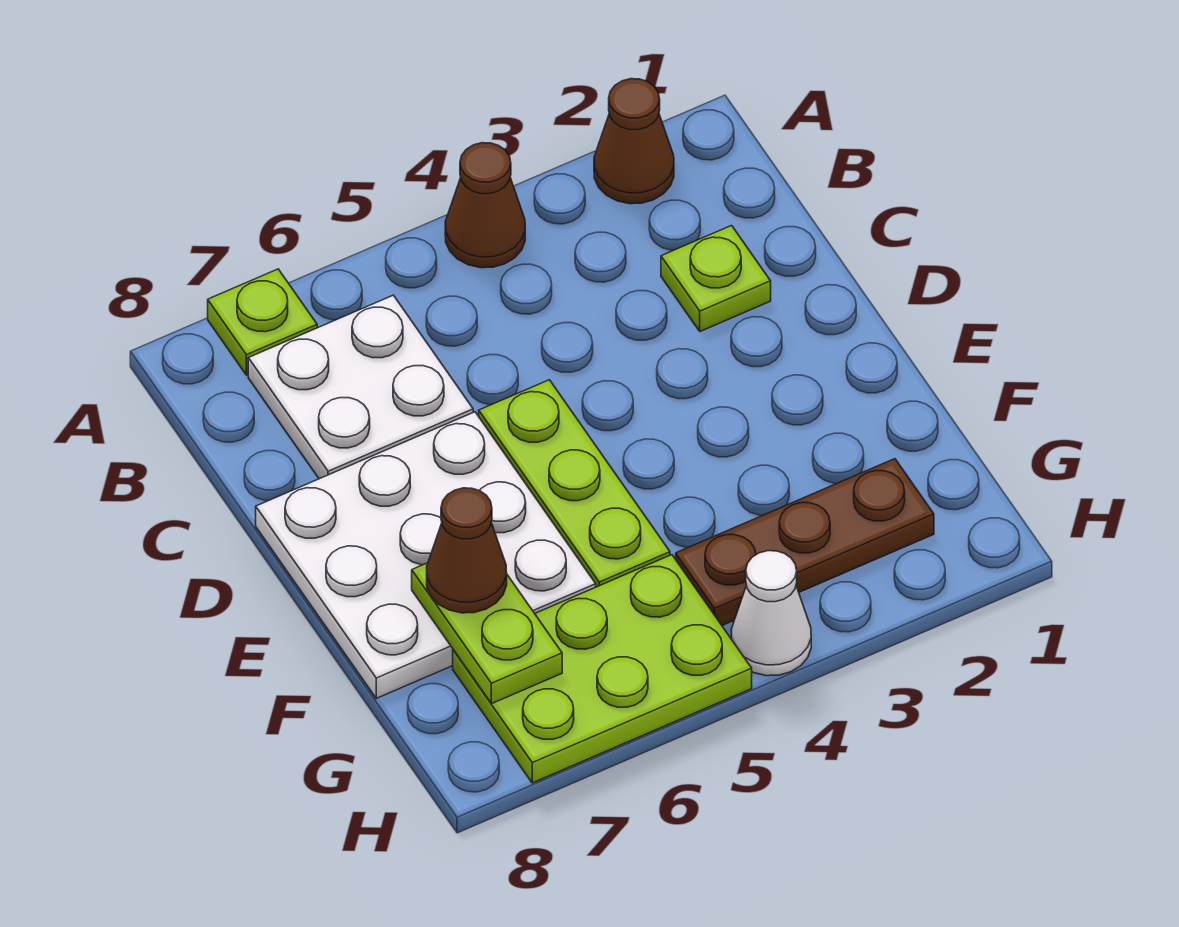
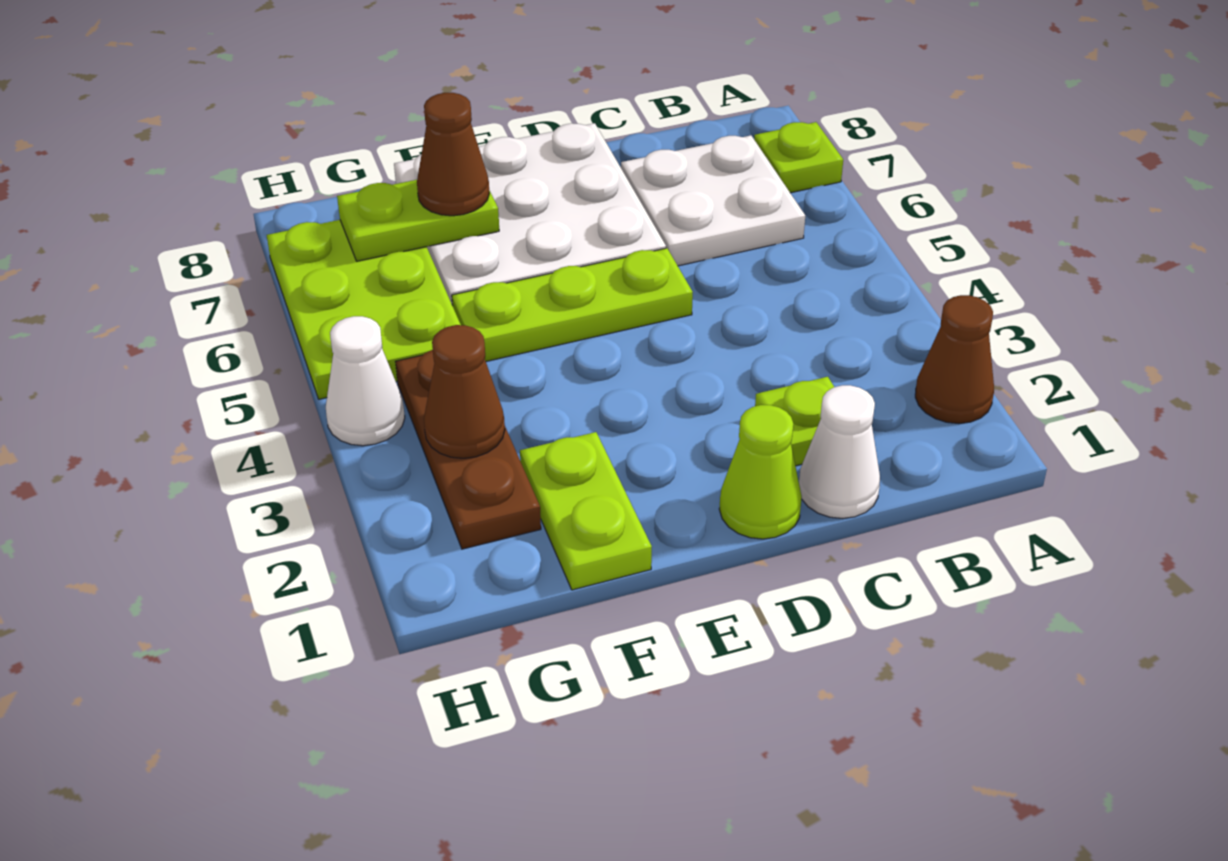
brown cone A4 level 1 -> brown cone G3 level 2
none -> white cone C1 level 1
none -> lime cone D1 level 1
none -> lime plate F1:F2 level 1

